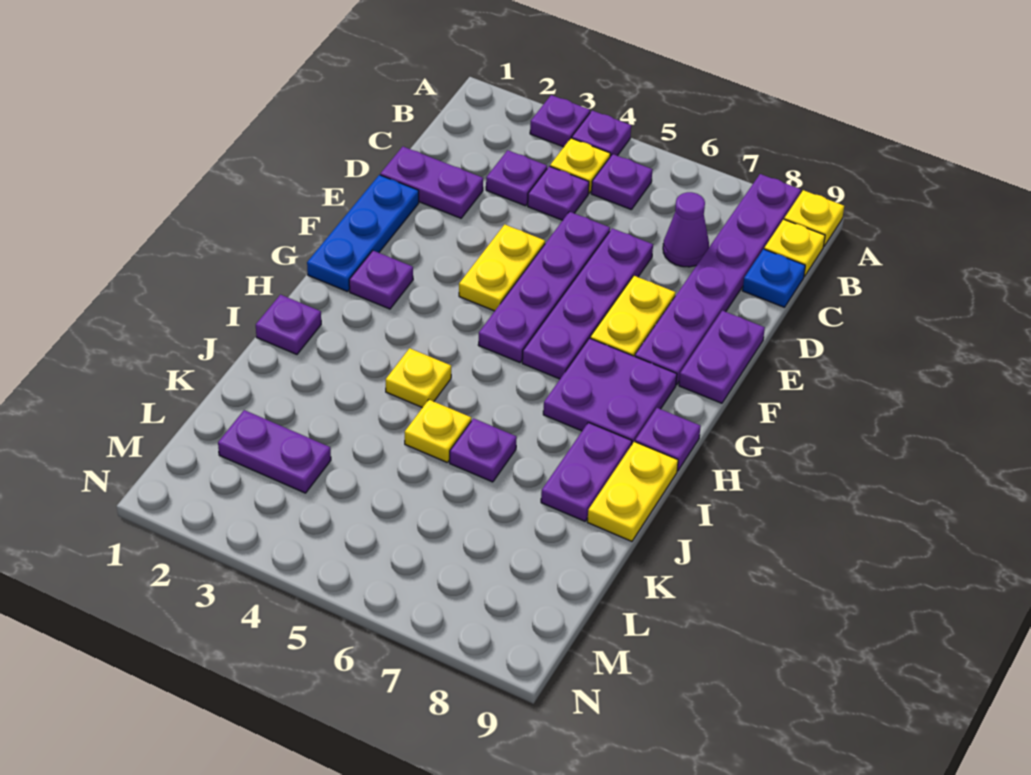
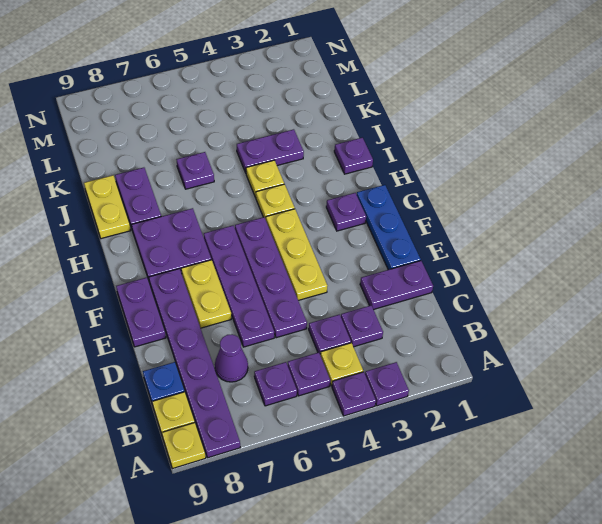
yellow plate E4:F4 level 1 -> yellow plate E4:G4 level 1
purple plate H9 level 1 -> purple plate B6 level 1
yellow plate J5 level 1 -> yellow plate H4 level 1
purple plate L2:L3 level 1 -> purple plate J3:J4 level 1

